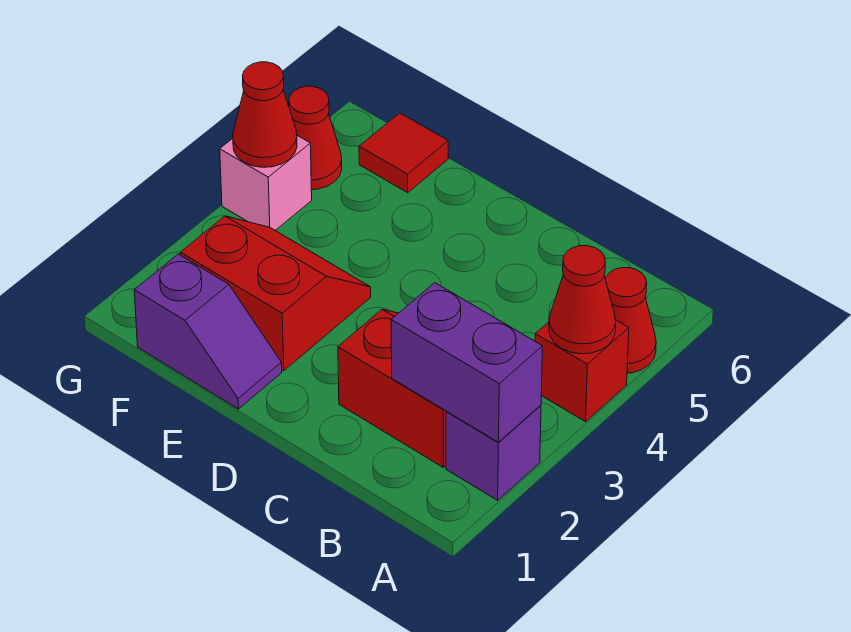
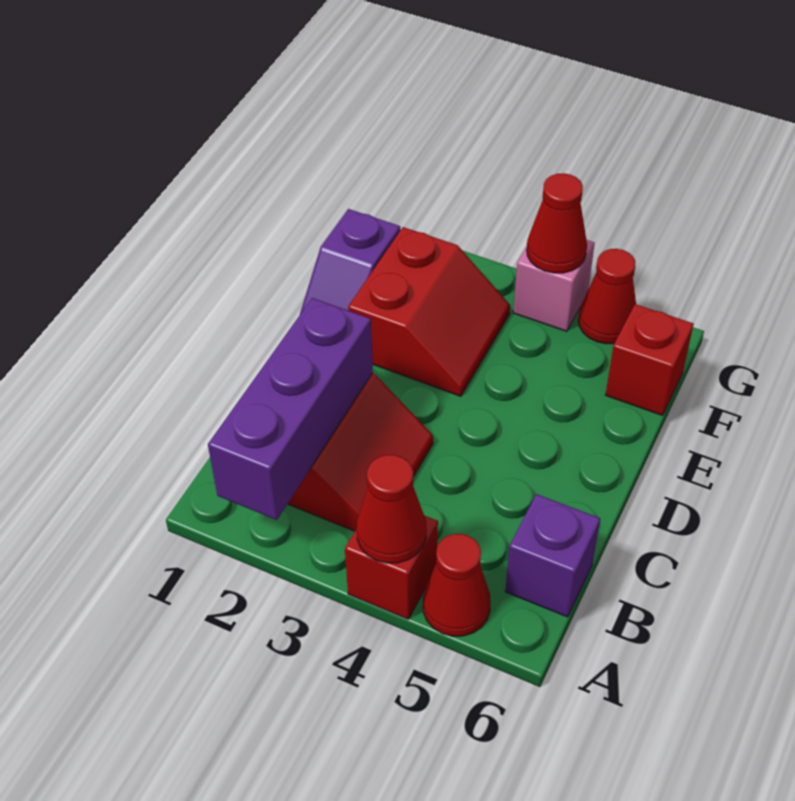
purple brick A2 level 1 -> purple brick B6 level 1
purple brick A2:B2 level 2 -> purple brick A2:C2 level 2
red tile F6 level 1 -> red brick F6 level 1

